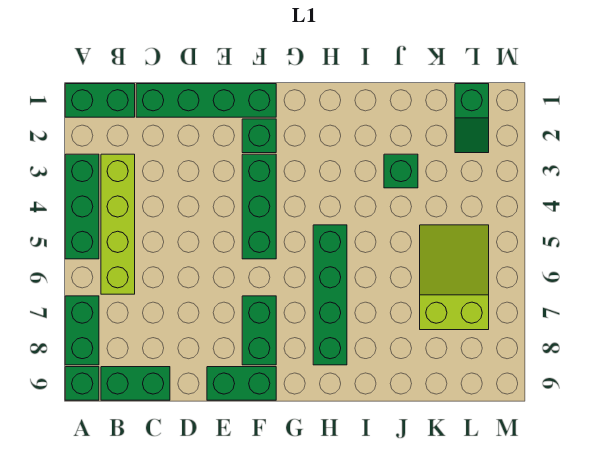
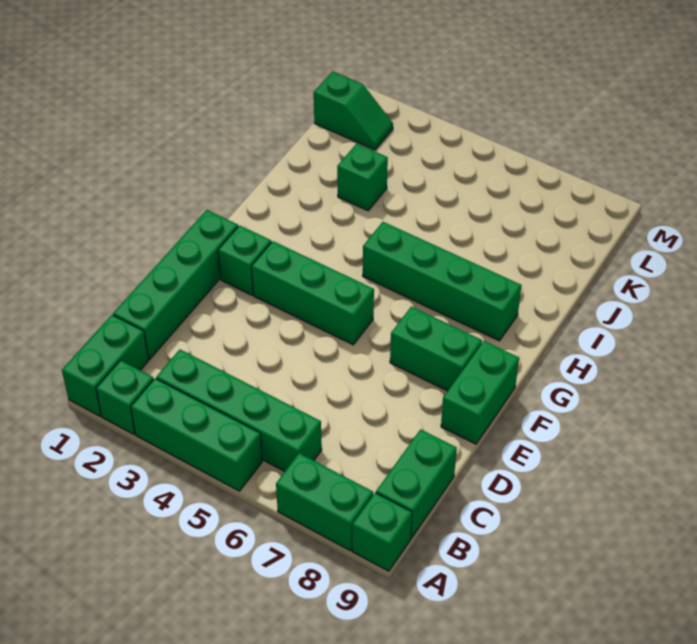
none -> green brick A2 level 1
lime brick B3:B6 level 1 -> green brick B3:B6 level 1
lime slope K5:L7 level 1 top 7 -> none

